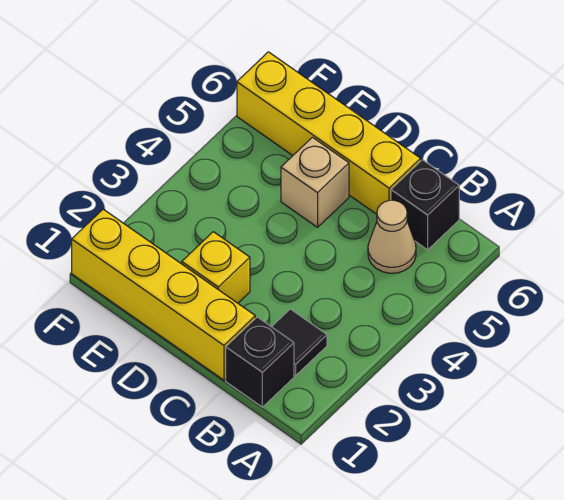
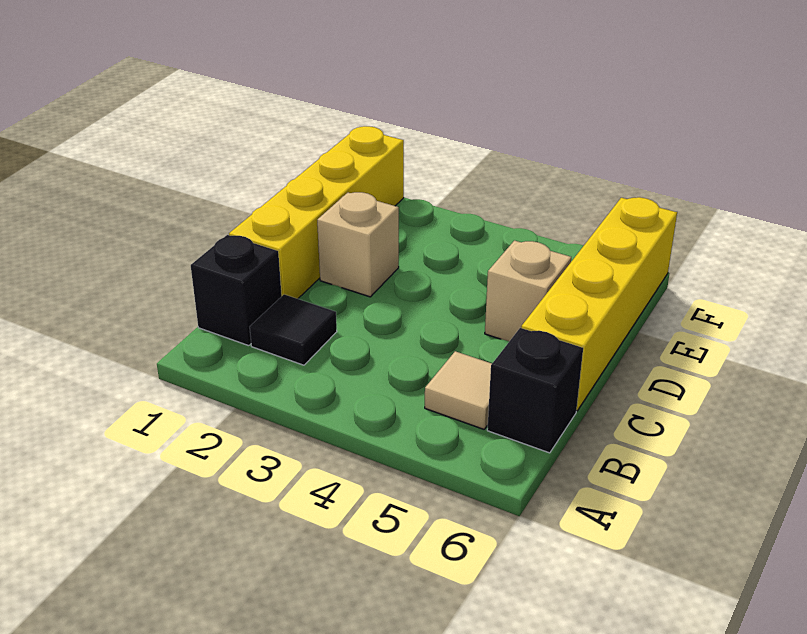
tan cone B5 level 1 -> tan tile B5 level 1
yellow brick D2 level 1 -> tan brick D2 level 1

